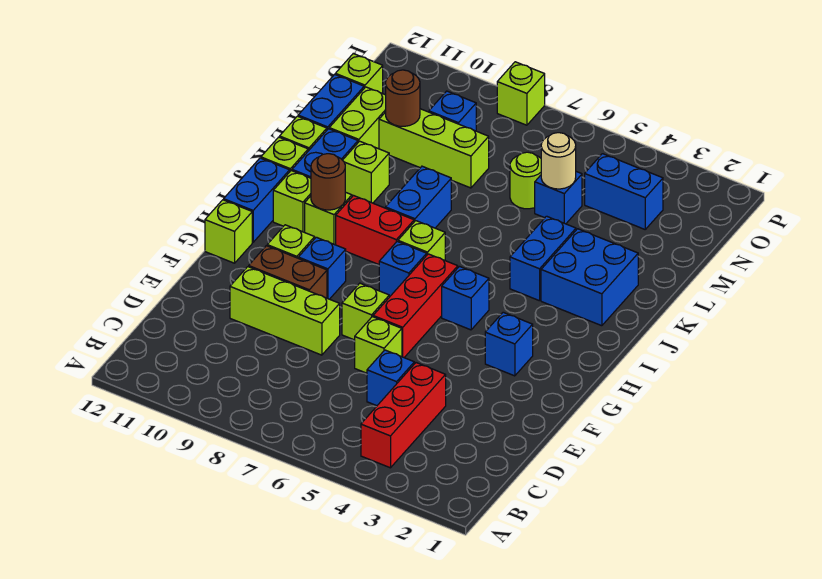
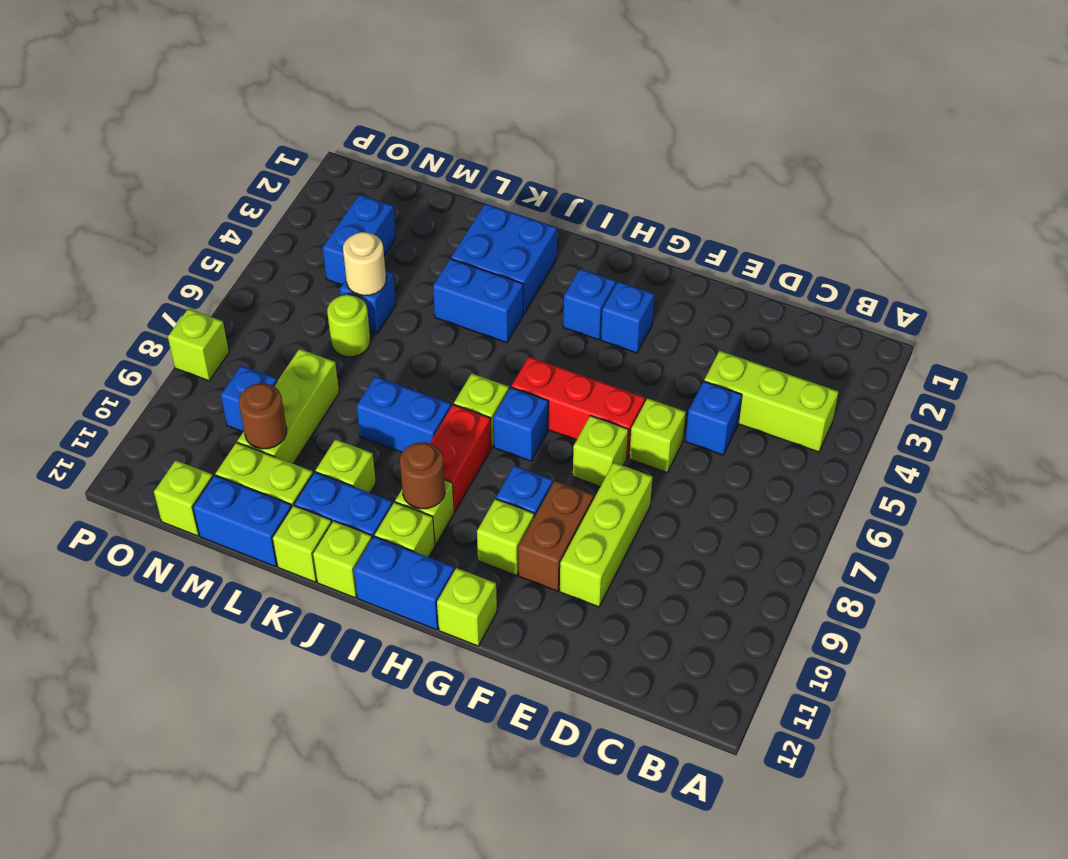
red brick B4:D4 level 1 -> lime brick B4:D4 level 1
blue brick H5 level 1 -> blue brick H3 level 1

